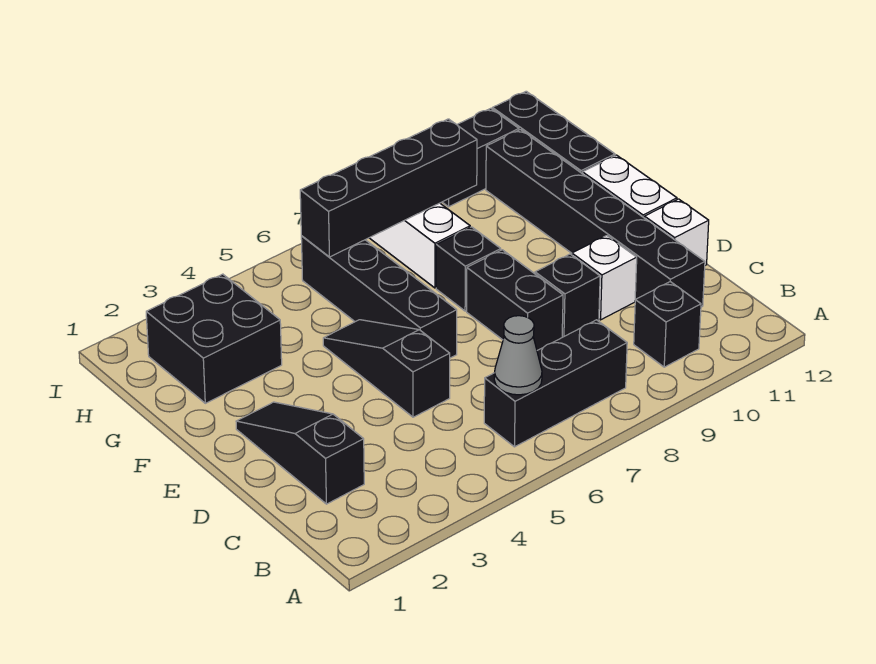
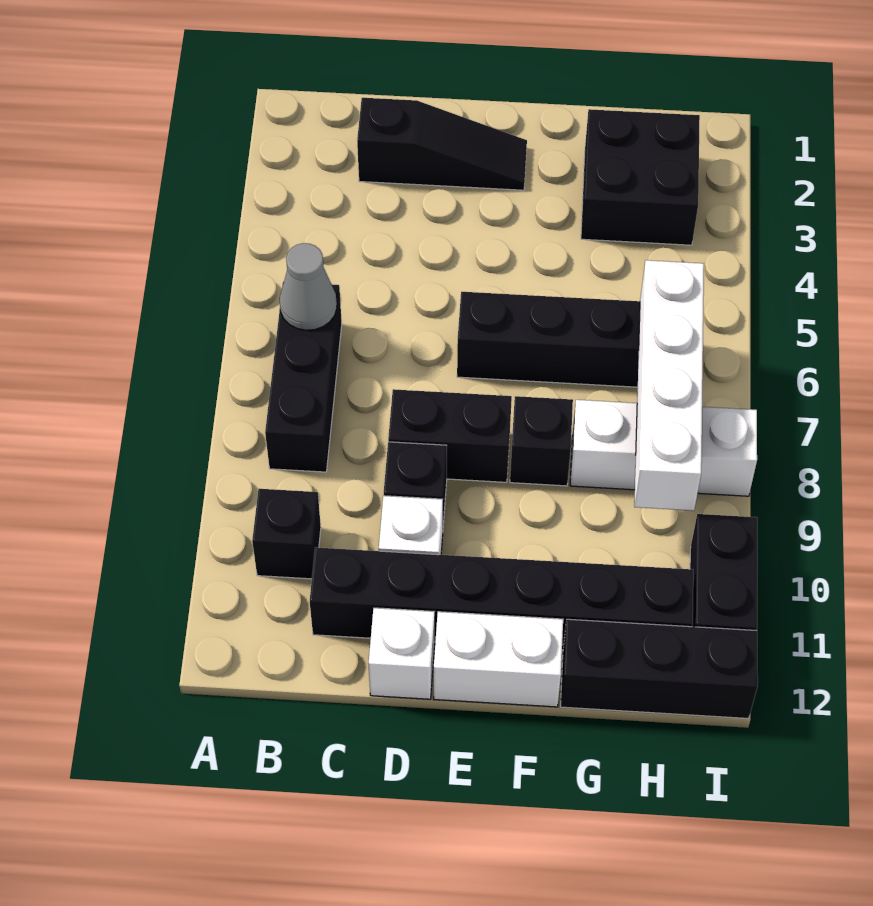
black slope D5:F5 level 1 top D -> none
black brick H6:H9 level 2 -> white brick H6:H9 level 2

